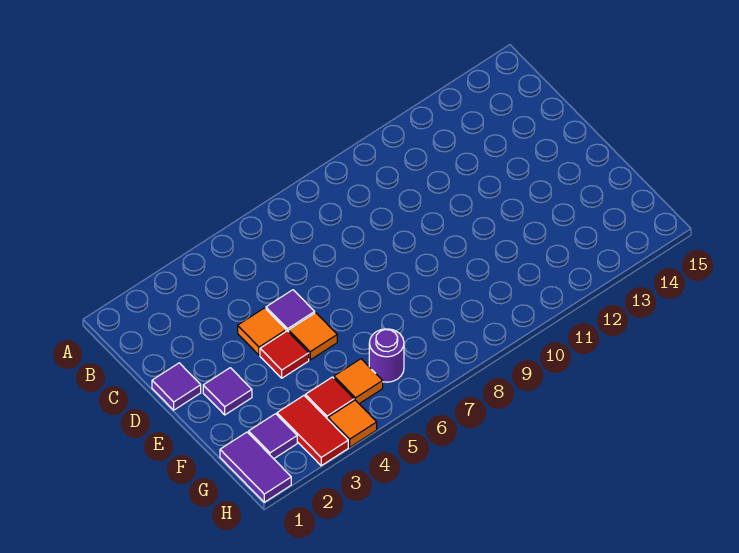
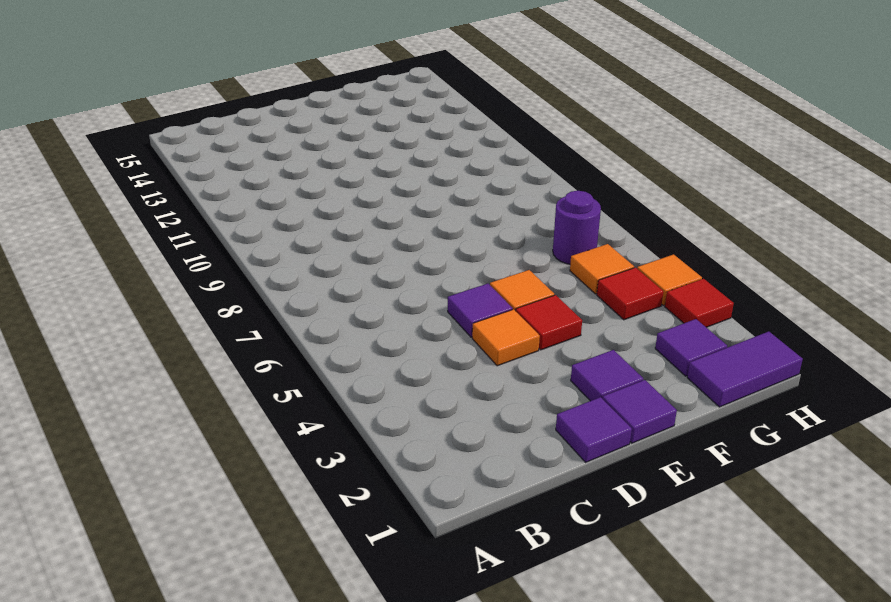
none -> purple tile E1 level 1
red tile G3:H3 level 1 -> red tile H3 level 1

